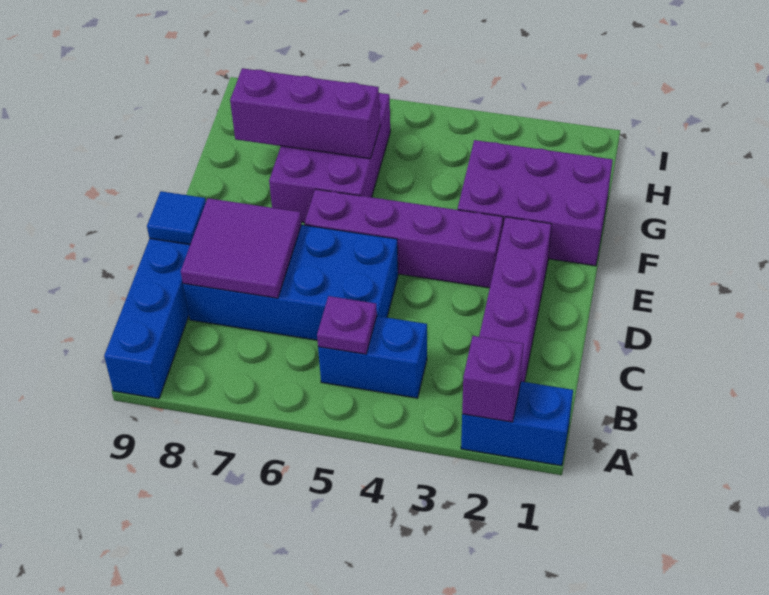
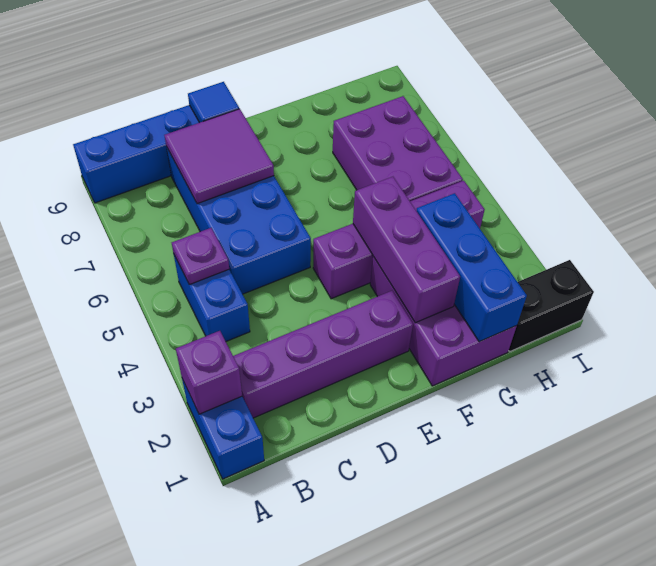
purple brick E3:E6 level 1 -> purple brick E4:H4 level 1
purple brick F6:H7 level 1 -> purple brick G5:H7 level 1
none -> blue brick G1:G3 level 2
purple brick G6:G8 level 2 -> purple brick F2:F4 level 2
none -> black brick H1:I1 level 1

